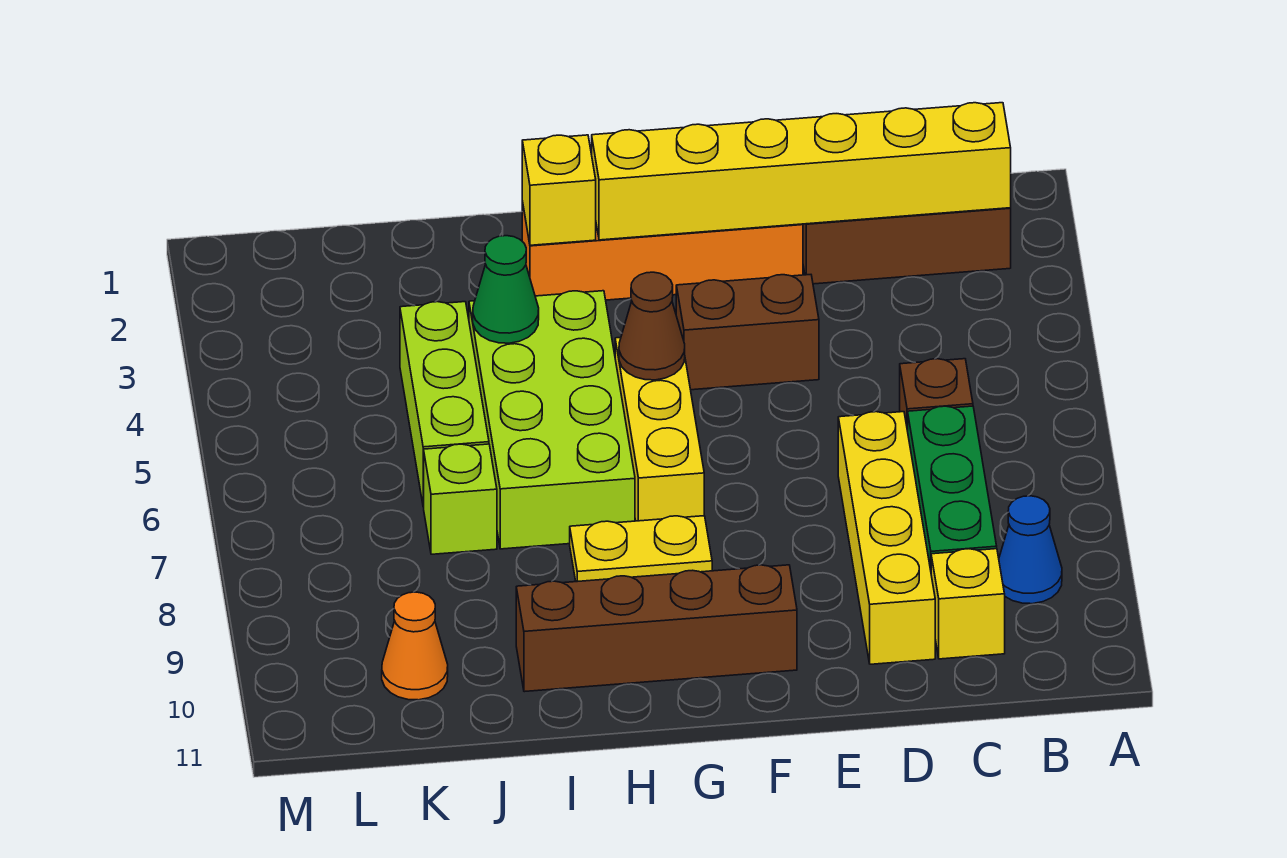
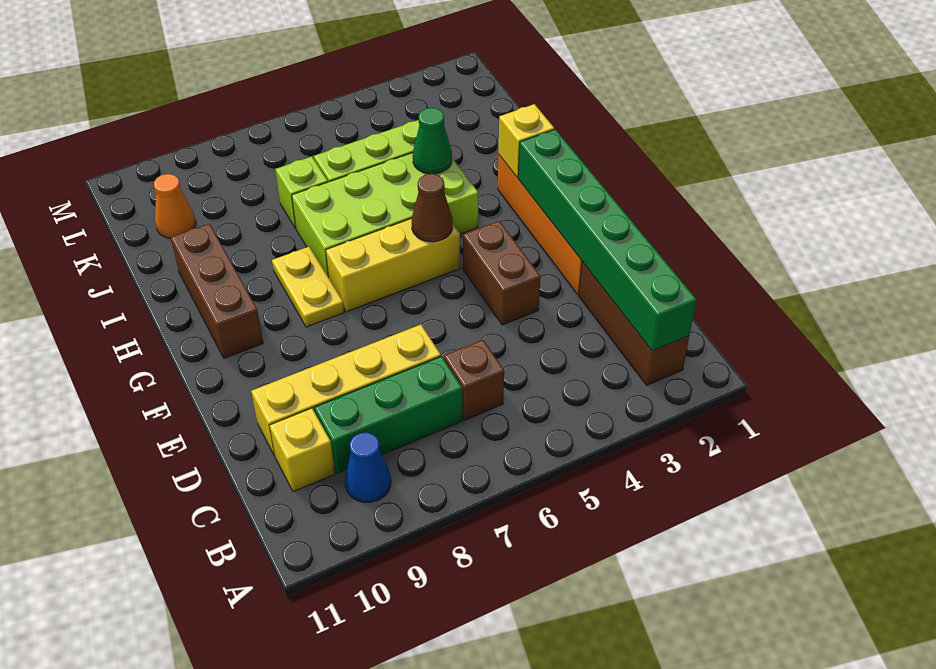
yellow brick B2:G2 level 2 -> green brick B2:G2 level 2
brown brick F10:I10 level 1 -> brown brick G10:I10 level 1

